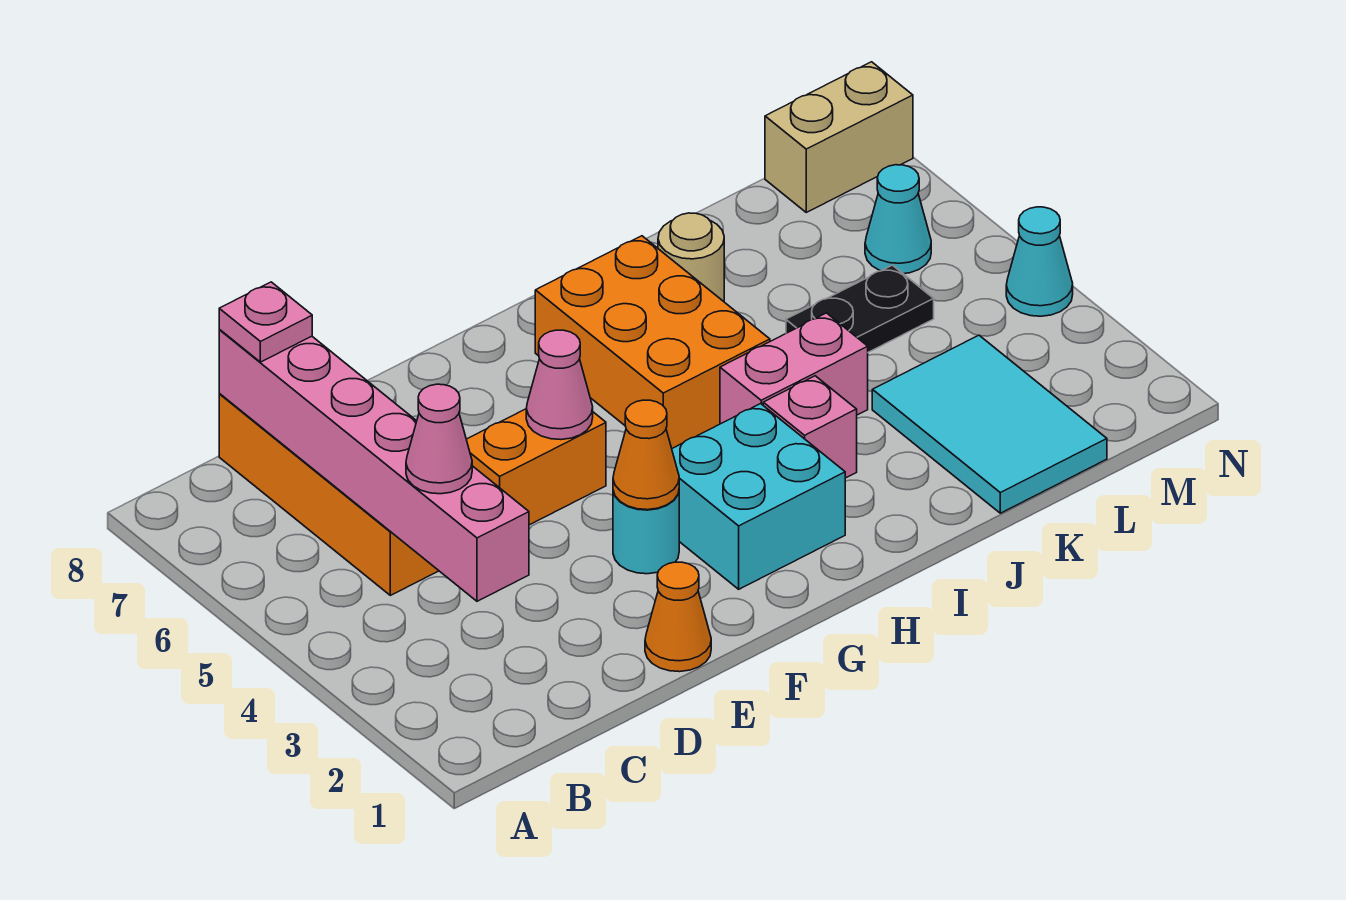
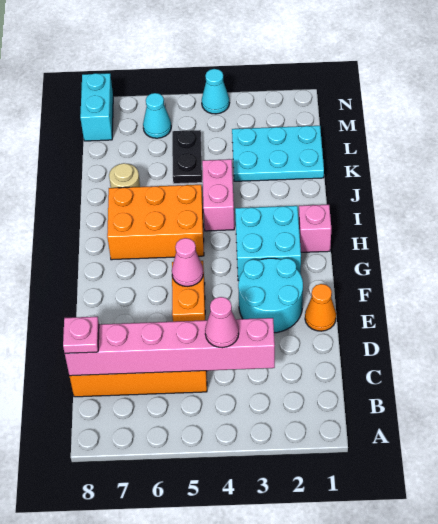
cyan round brick F3 level 1 -> cyan round brick E2:F3 level 1
orange cone F3 level 2 -> none
pink brick I3 level 1 -> pink brick H1 level 1
cyan tile K1:L3 level 1 -> cyan plate K1:L3 level 1
tan brick M8:N8 level 1 -> cyan brick M8:N8 level 1

